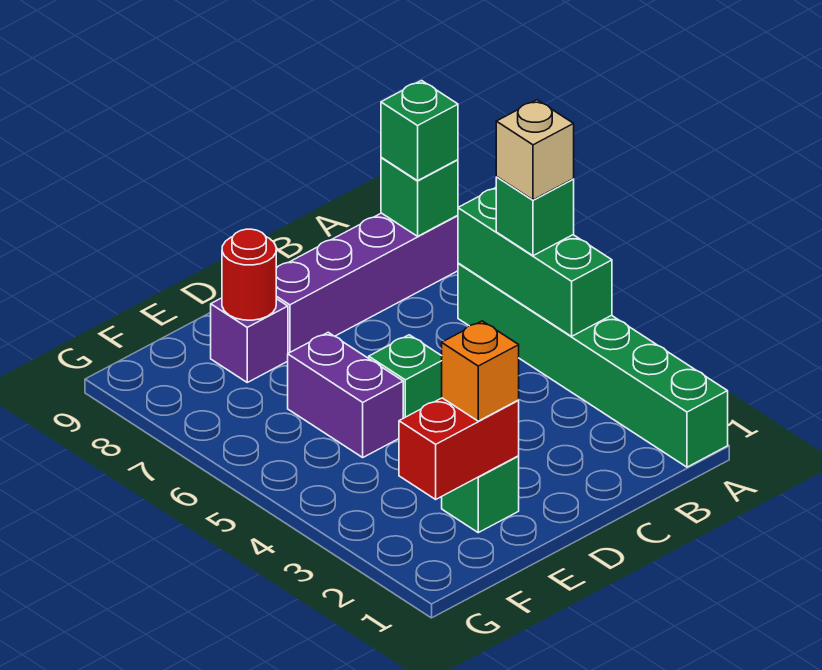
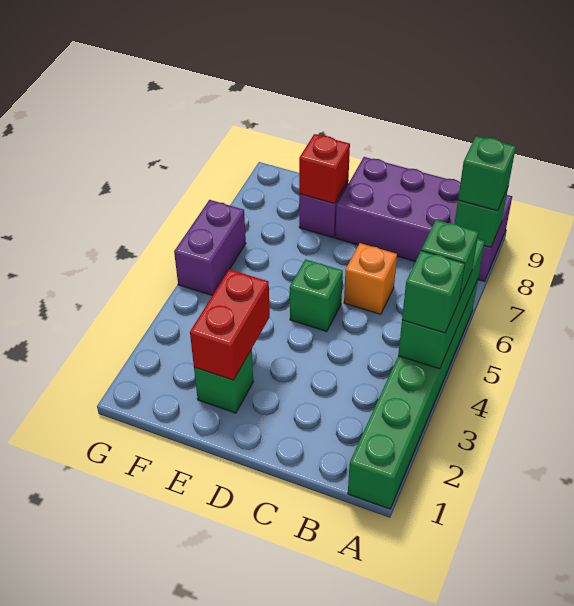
none -> green brick A4 level 3
tan brick A5 level 4 -> none
purple brick A8:D8 level 1 -> purple brick A8:D9 level 1
red brick E2:F2 level 2 -> red brick E2:E3 level 2
orange brick E2 level 3 -> orange brick C6 level 1
purple brick E5:E6 level 1 -> purple brick G5:G6 level 1
red round brick E8 level 2 -> red brick E8 level 2

